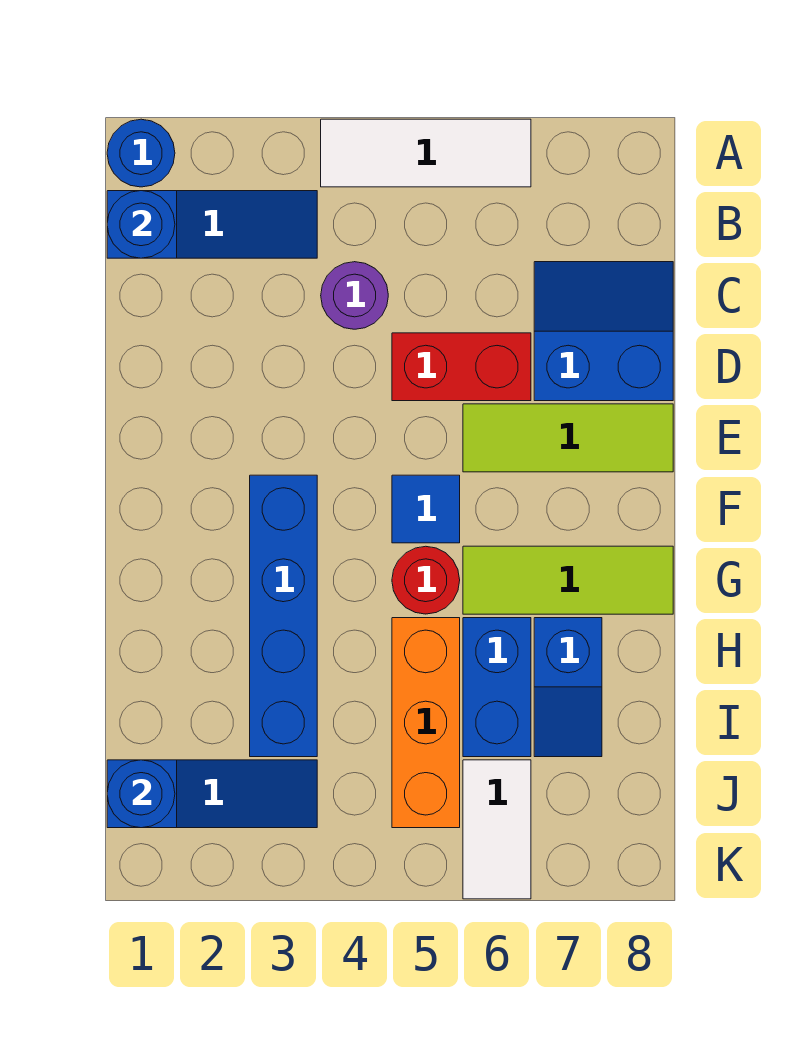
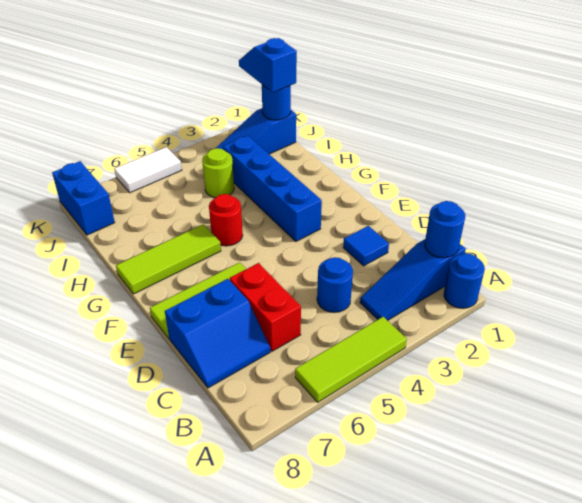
white tile A4:A6 level 1 -> lime tile A4:A6 level 1
purple round brick C4 level 1 -> blue round brick C4 level 1
red brick D5:D6 level 1 -> red brick C6:D6 level 1
blue tile F5 level 1 -> blue tile D2 level 1
orange brick H5:J5 level 1 -> none
blue brick H6:I6 level 1 -> blue brick J8:K8 level 1
blue slope H7:I7 level 1 top H -> blue slope J1:K1 level 3 top J
none -> lime round brick I4 level 1
white tile J6:K6 level 1 -> white tile K5:K6 level 1

